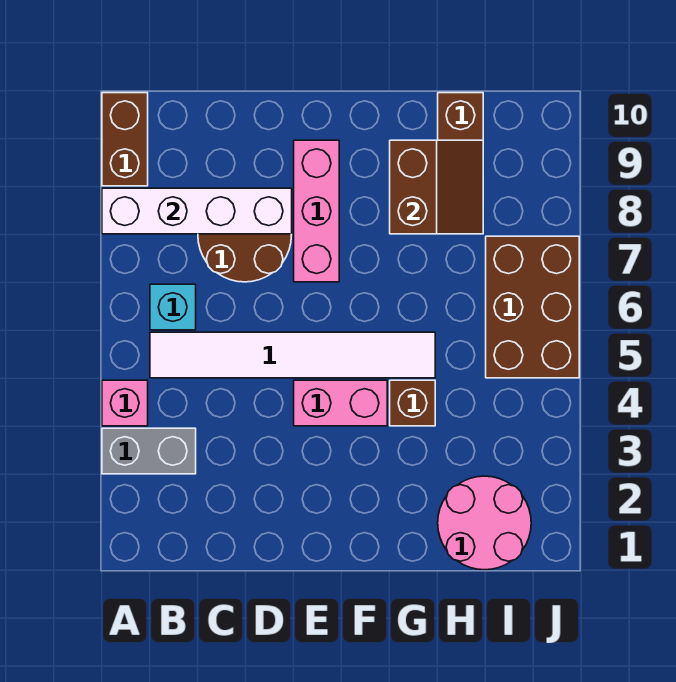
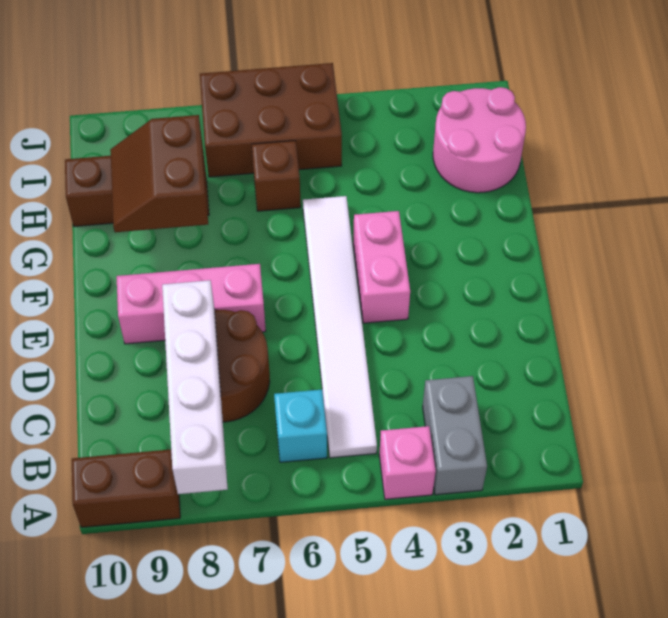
brown brick G4 level 1 -> brown brick H6 level 1
brown slope G8:H9 level 2 top G -> brown slope G8:H9 level 2 top 8

